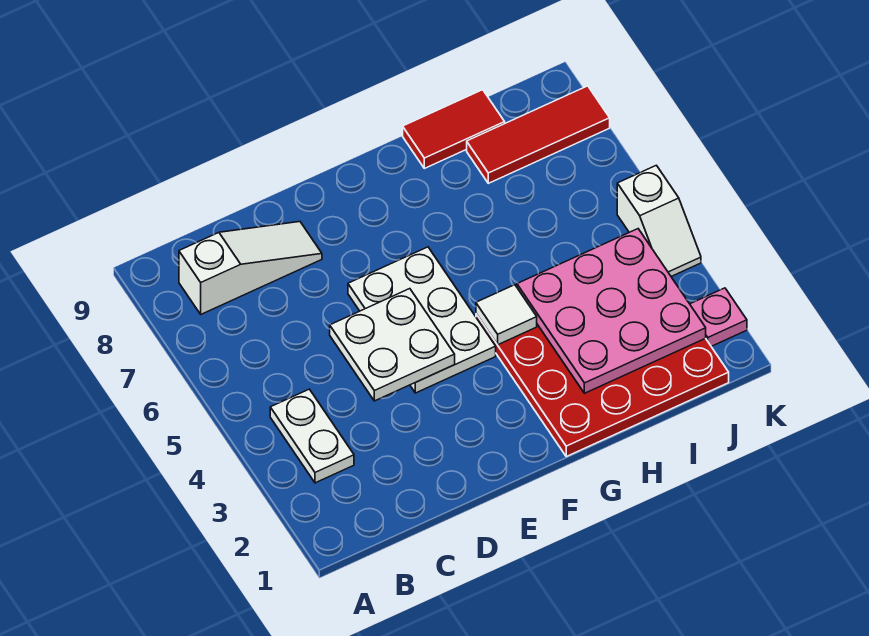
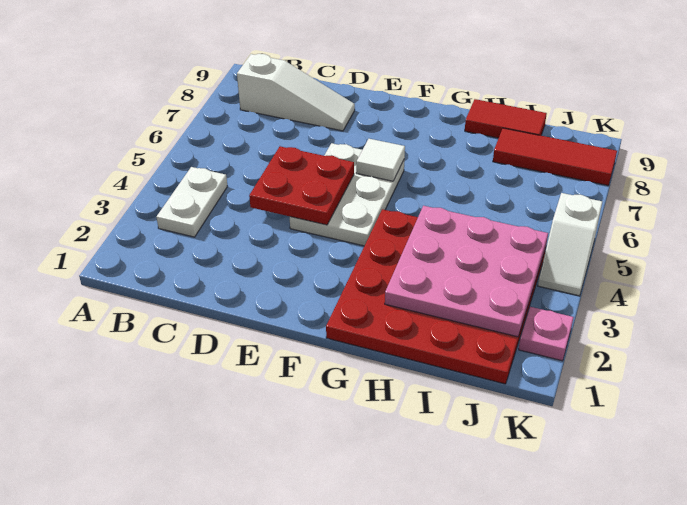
white plate D4:E5 level 2 -> red plate D4:E5 level 2
white tile G4 level 2 -> white tile F6 level 2

